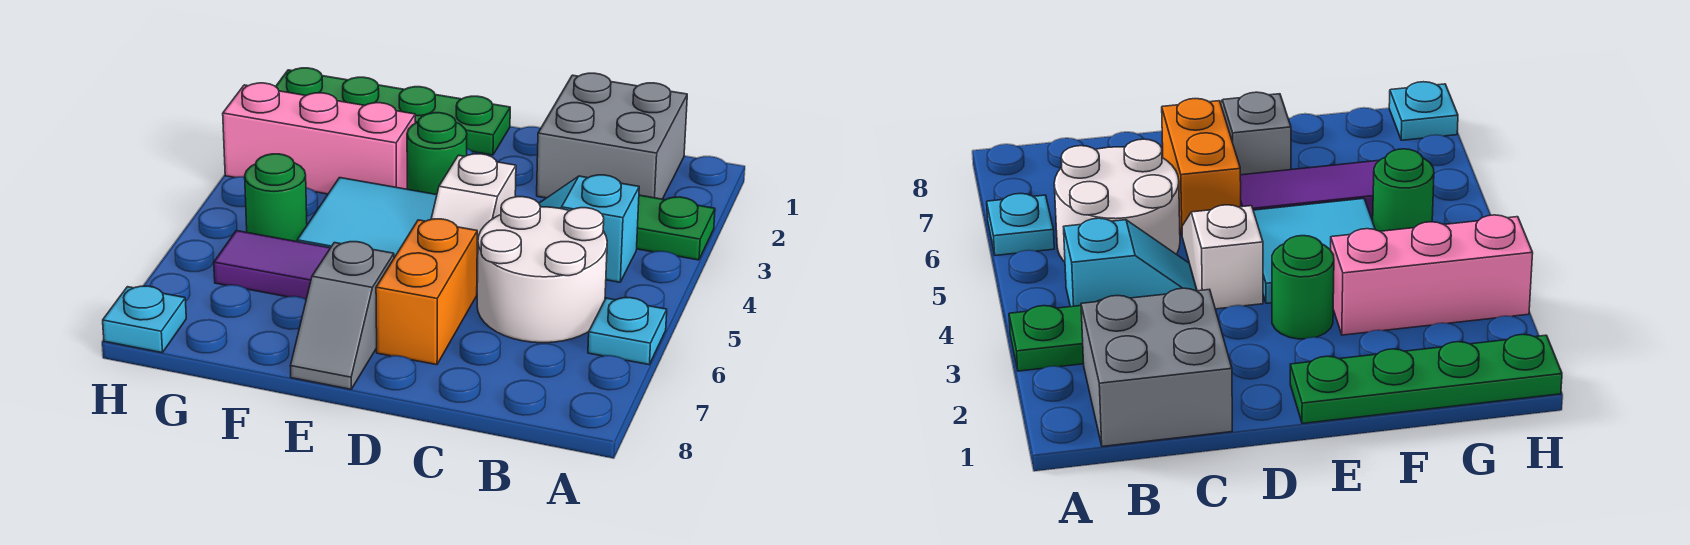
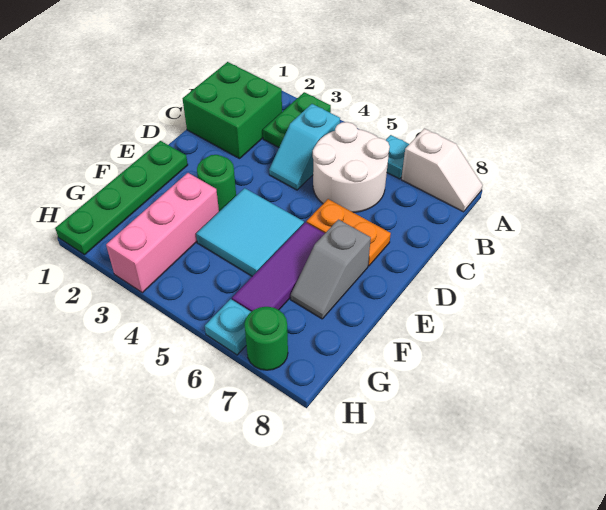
grey brick B1:C2 level 1 -> green brick B1:C2 level 1
white slope D4:D5 level 1 top 4 -> white slope A7:A8 level 1 top 7
orange brick D6:D7 level 1 -> orange plate D6:D7 level 1
grey slope E7:E8 level 1 top 7 -> grey slope E7:F7 level 1 top E
green round brick G5 level 1 -> green round brick H7 level 1
cyan plate H8 level 1 -> cyan plate H6 level 1

